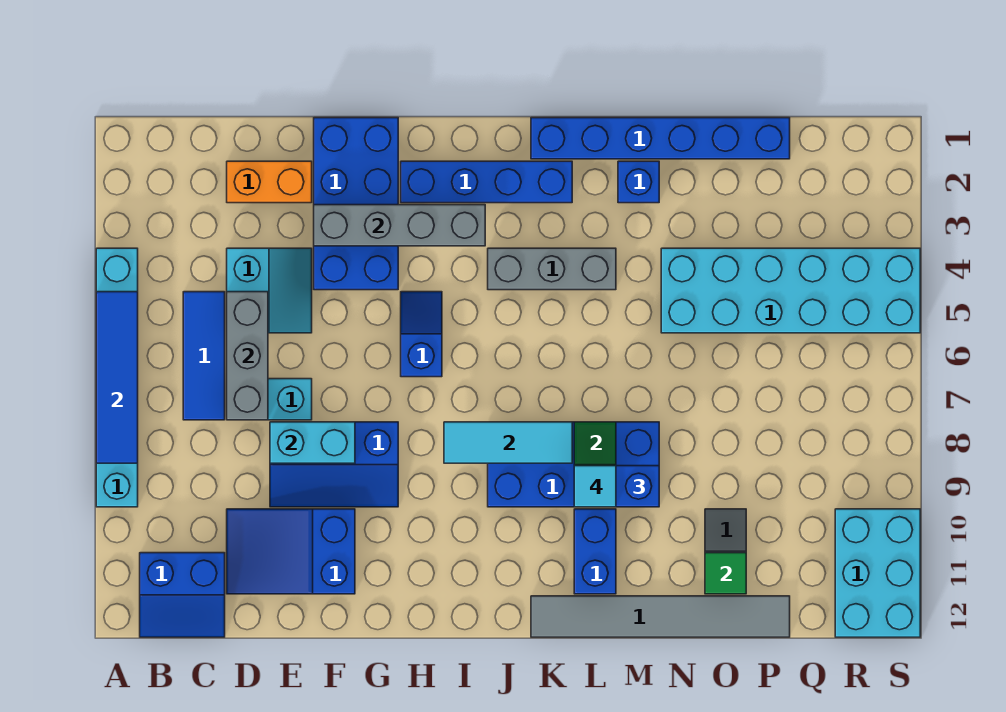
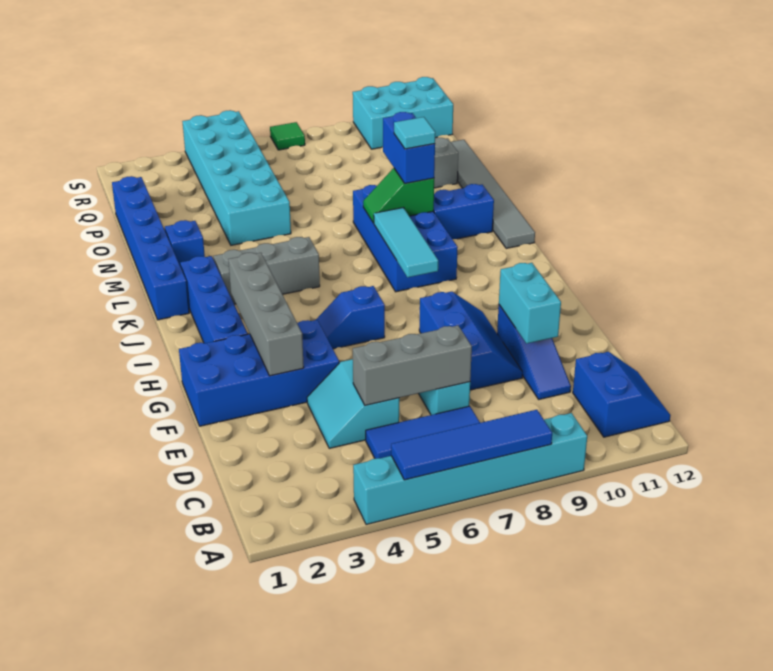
orange brick D2:E2 level 1 -> none
cyan slope D4:E5 level 1 top D -> cyan slope D4:E5 level 1 top 5
blue slope D10:F11 level 1 top F -> blue slope D10:F10 level 1 top F
cyan brick E8:F8 level 2 -> cyan brick E10:F10 level 2
grey brick J4:L4 level 1 -> grey brick K3:K5 level 1
green tile O11 level 2 -> green tile S7 level 1

